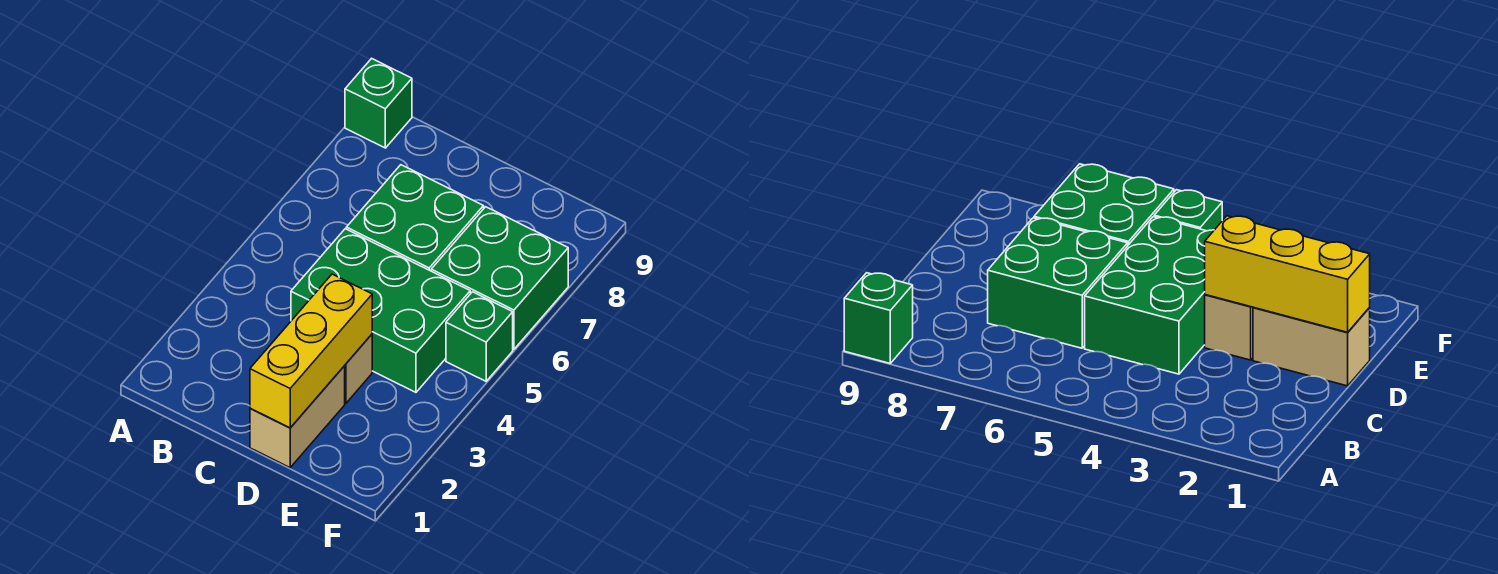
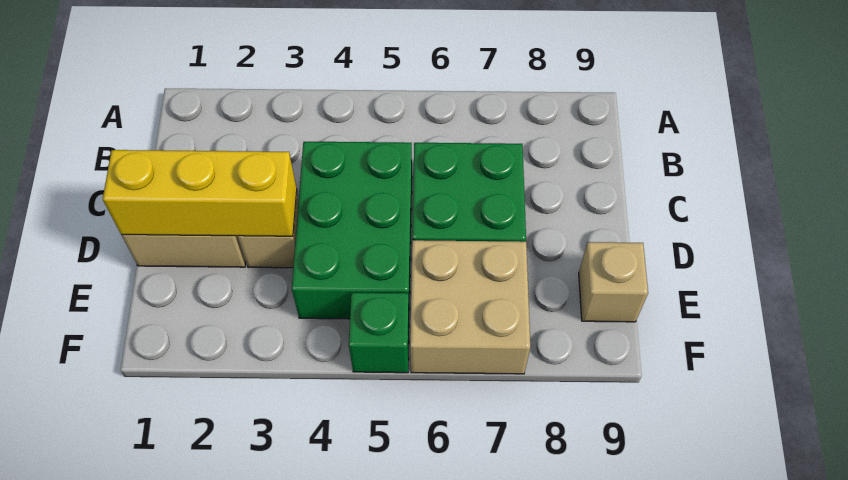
green brick A9 level 1 -> none
green brick E6:F7 level 1 -> tan brick E6:F7 level 1
none -> tan brick E9 level 1

